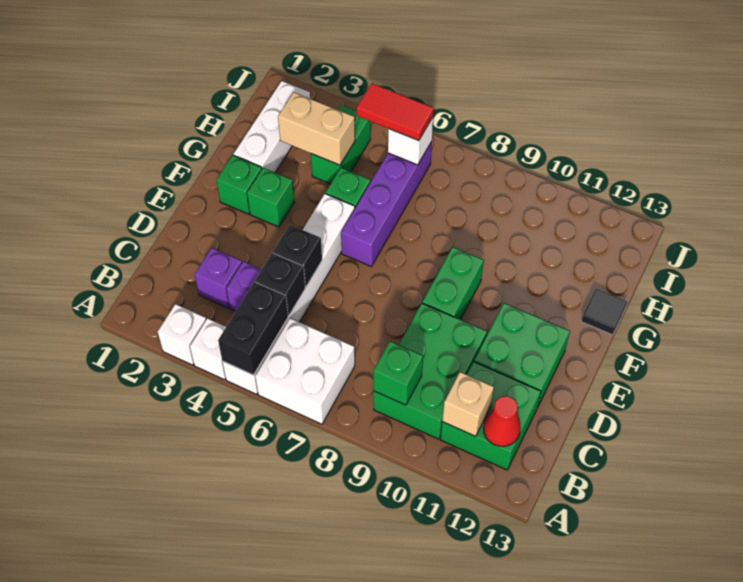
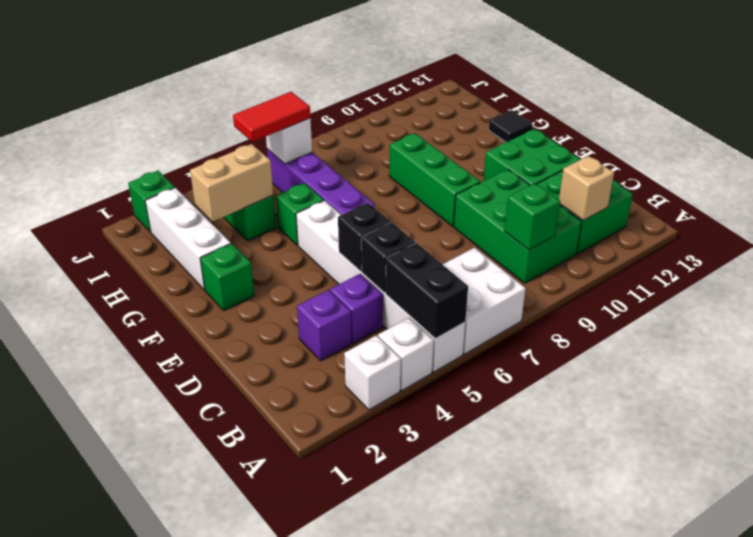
red cone B12 level 2 -> none
green brick E9:F9 level 1 -> green brick E9:G9 level 1
green brick F3 level 1 -> green brick J2 level 1

